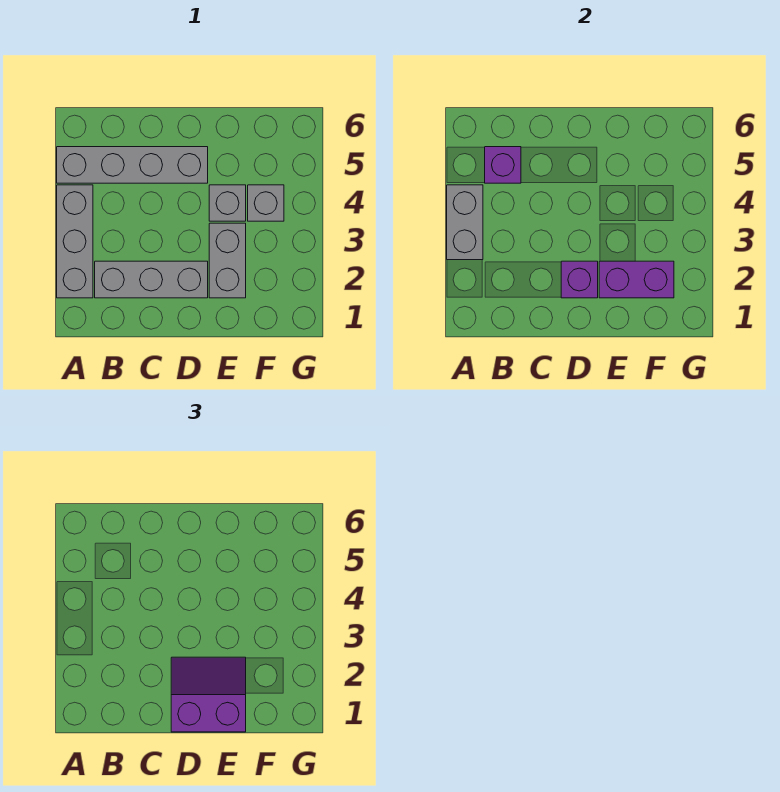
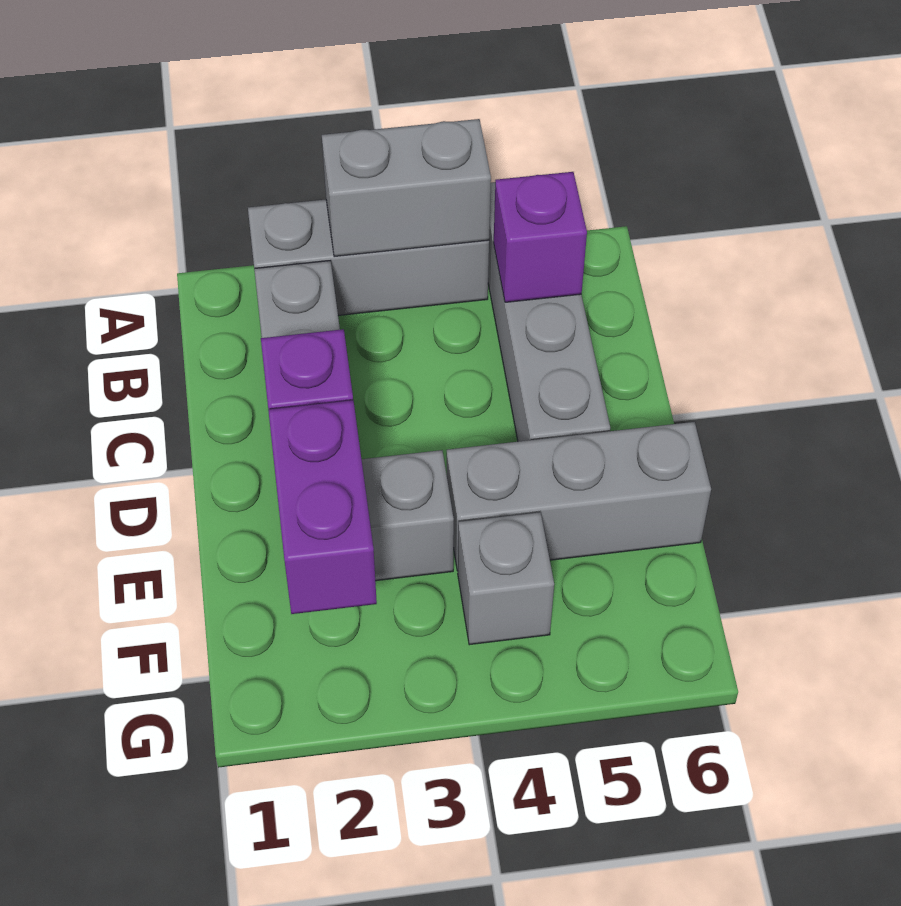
purple slope D1:E2 level 3 top 1 -> none
grey brick E4 level 1 -> grey brick E4:E6 level 1

